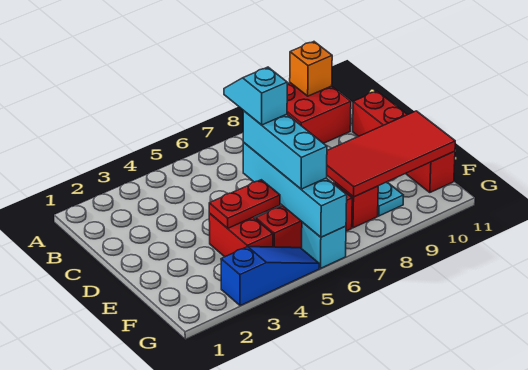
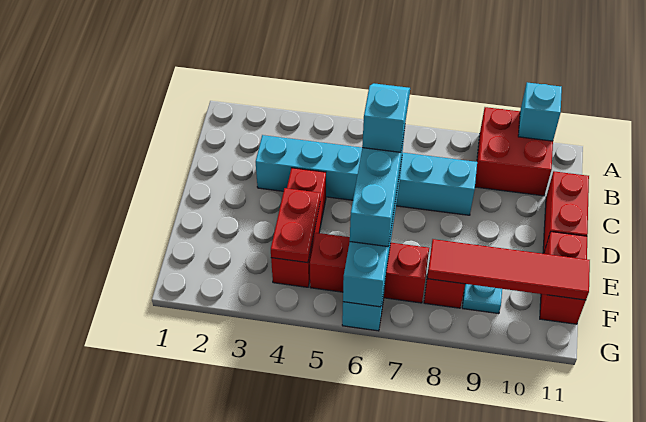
orange brick A10 level 2 -> cyan brick A10 level 2
none -> cyan brick C3:C8 level 1
red brick E4:F4 level 1 -> red brick D4:F4 level 1
red plate E4:E5 level 2 -> red plate E4:F4 level 2
red tile E8:F11 level 2 -> red tile F8:F11 level 2
blue slope G3:G5 level 1 top 3 -> none

